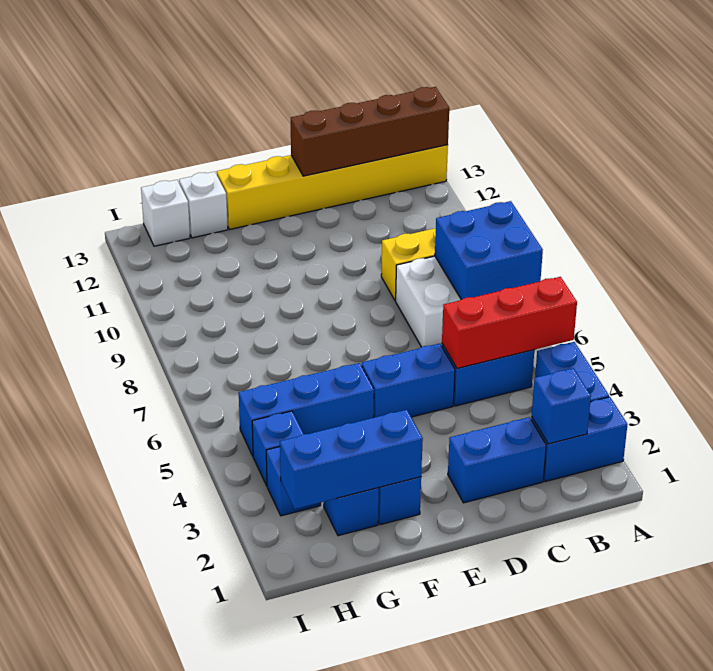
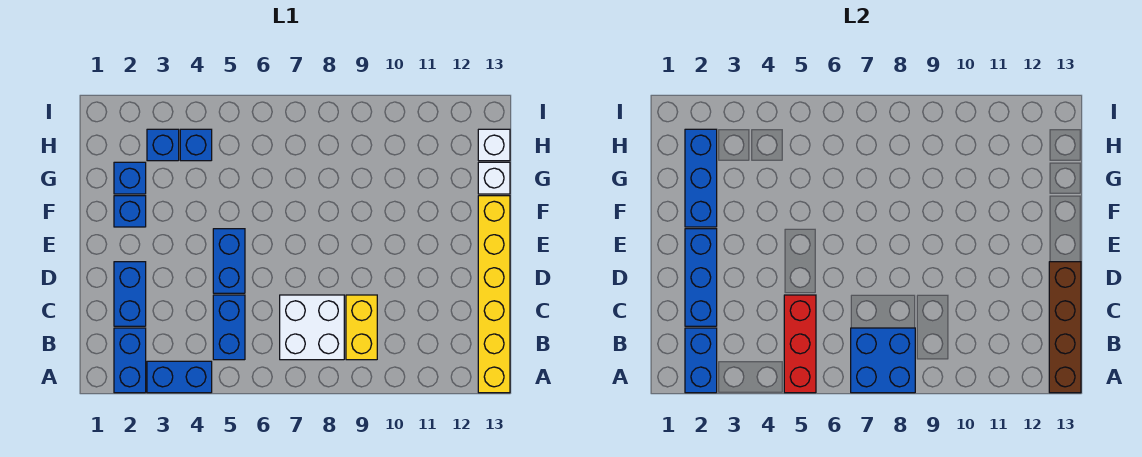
blue brick B2 level 2 -> blue brick A2:B2 level 2
blue brick F5:H5 level 1 -> blue brick C2:E2 level 2

